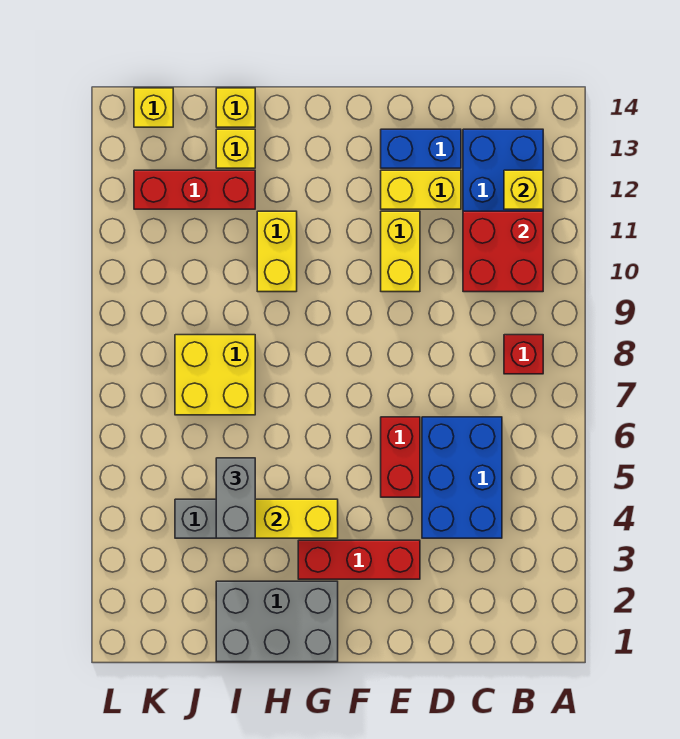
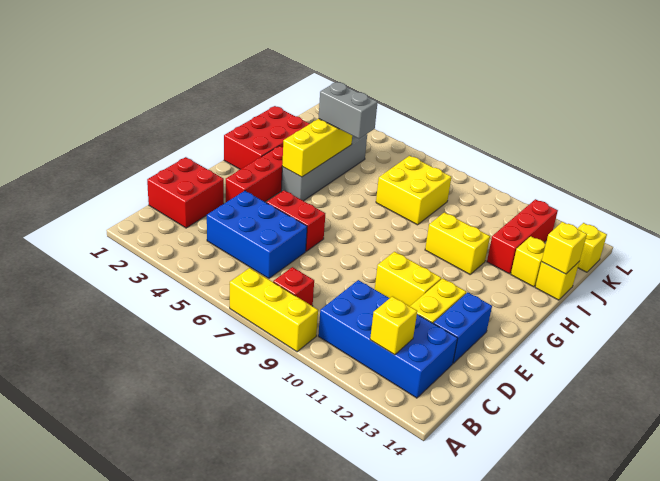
none -> yellow brick A7:A9 level 1
red brick B10:C11 level 2 -> red brick C1:D2 level 1
grey brick G1:I2 level 1 -> red brick G1:I2 level 1
none -> yellow brick I14 level 2

